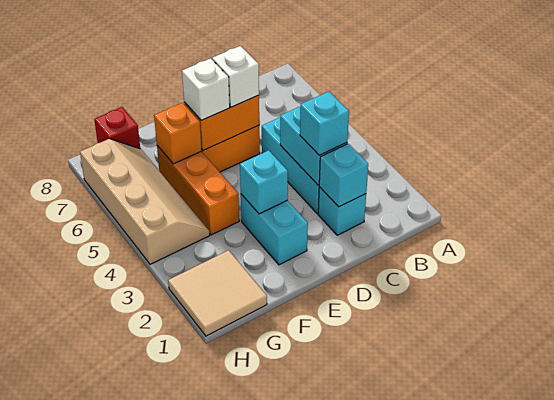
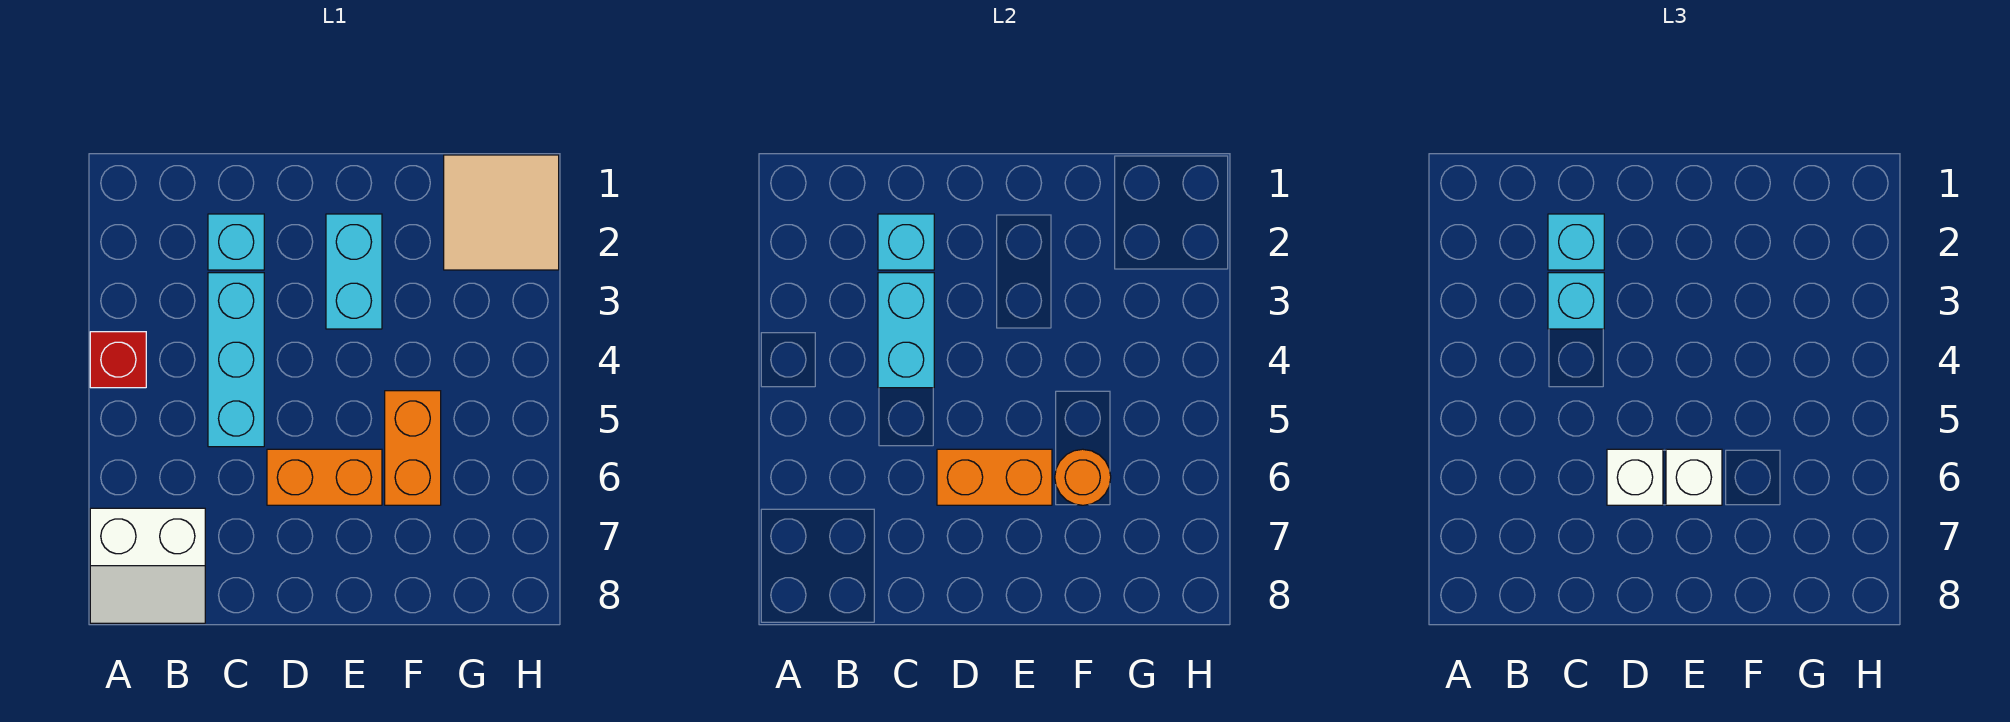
none -> white slope A7:B8 level 1 top 7
cyan brick E3 level 2 -> cyan brick C2 level 3
orange brick F4:F6 level 1 -> orange brick F5:F6 level 1
orange brick F6 level 2 -> orange round brick F6 level 2
tan slope G4:H7 level 1 top H -> none
red brick G8 level 1 -> red brick A4 level 1

